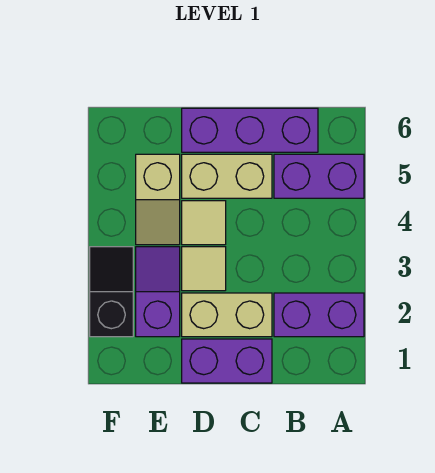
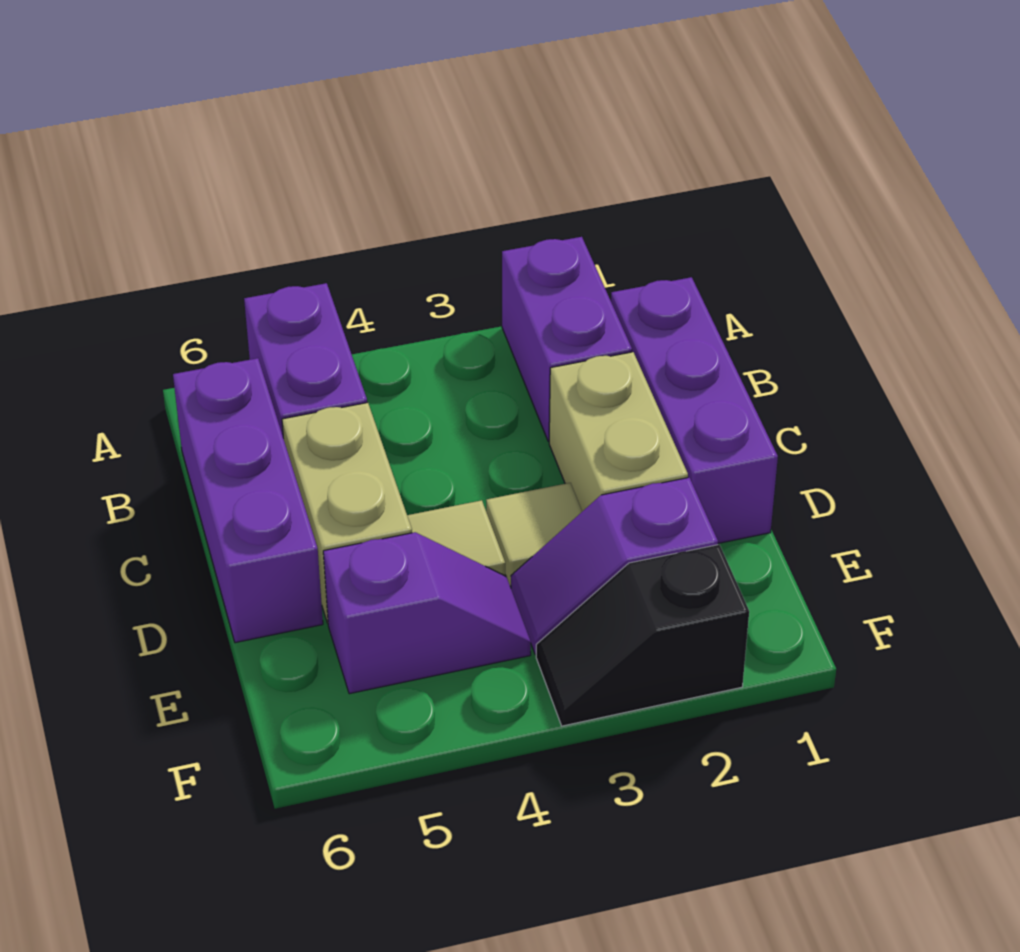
purple brick C1:D1 level 1 -> purple brick B1:D1 level 1
tan slope E4:E5 level 1 top 5 -> purple slope E4:E5 level 1 top 5

